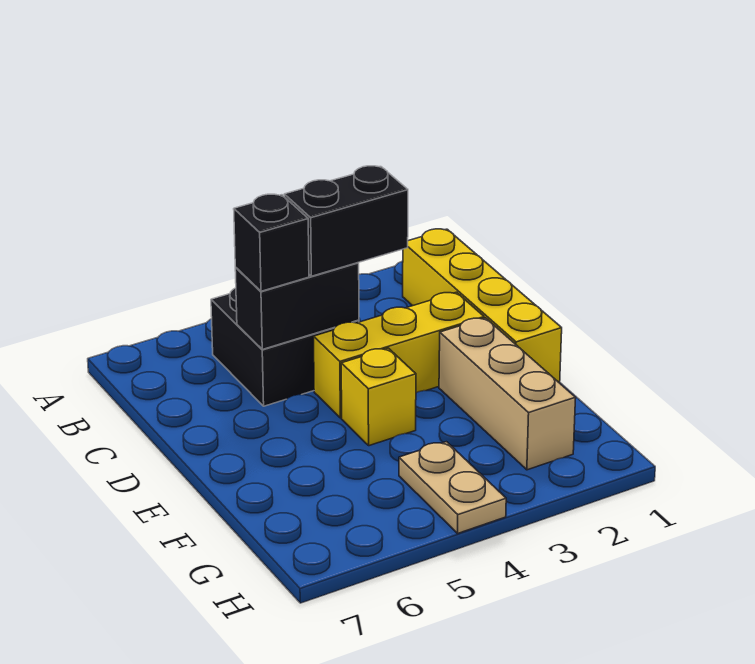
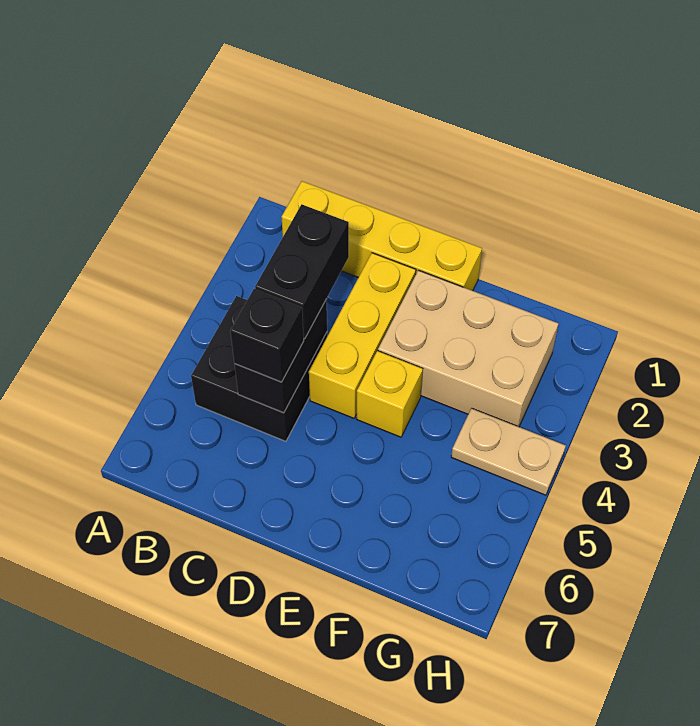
tan brick E2:G2 level 1 -> tan brick E2:G3 level 1

